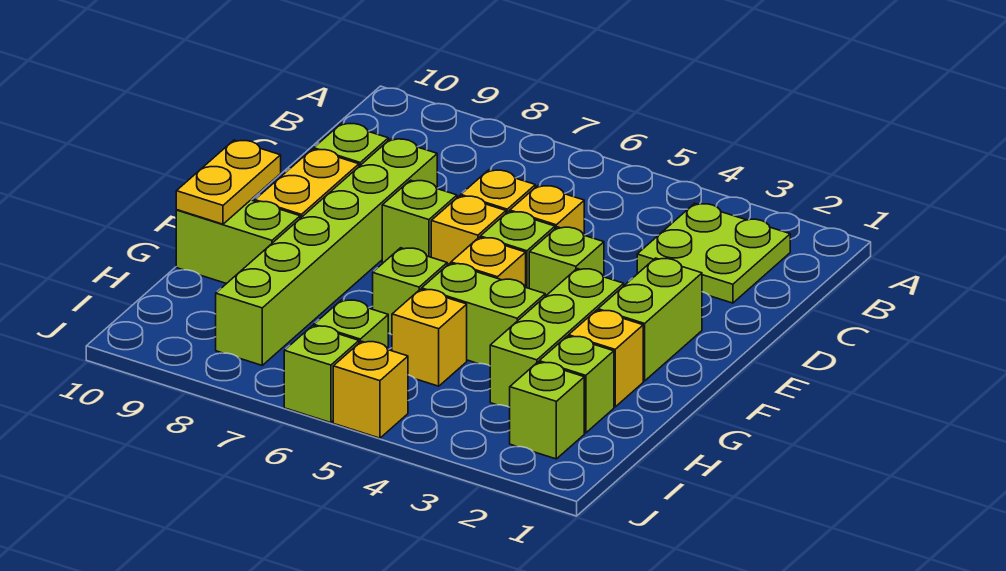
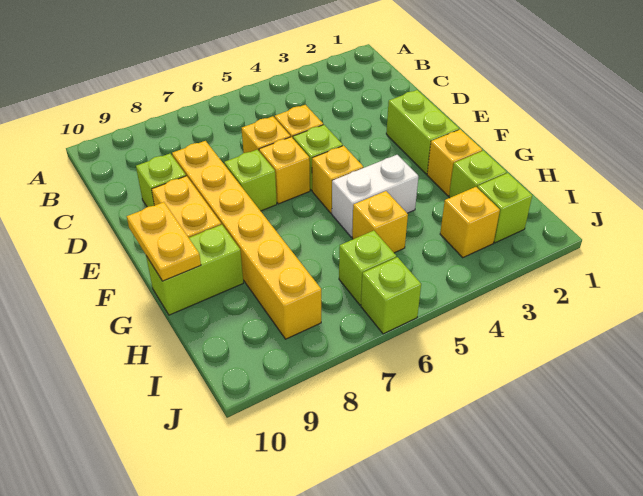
lime plate B2:C3 level 1 -> none
lime brick D8:I8 level 1 -> yellow brick D8:I8 level 1
lime brick E4 level 1 -> none
lime brick F3:H3 level 1 -> none
lime brick G4:G5 level 1 -> white brick G4:G5 level 1
lime brick G6 level 1 -> none
yellow brick J5 level 1 -> yellow brick I3 level 1

